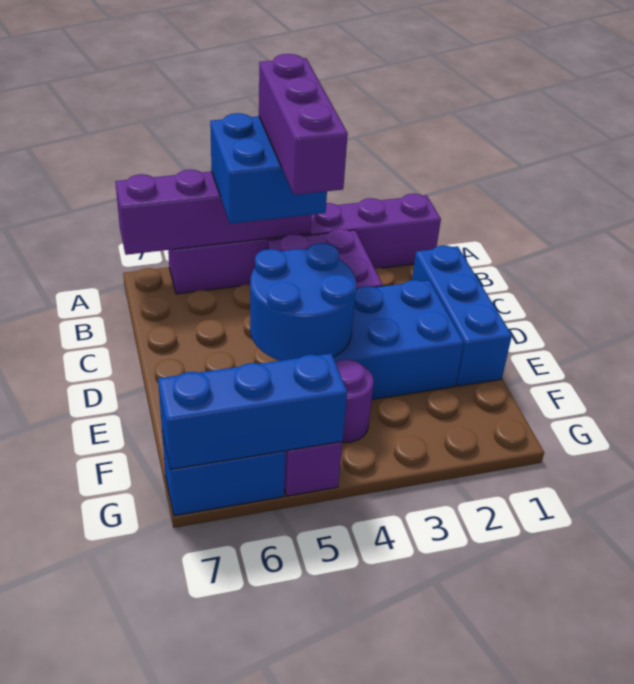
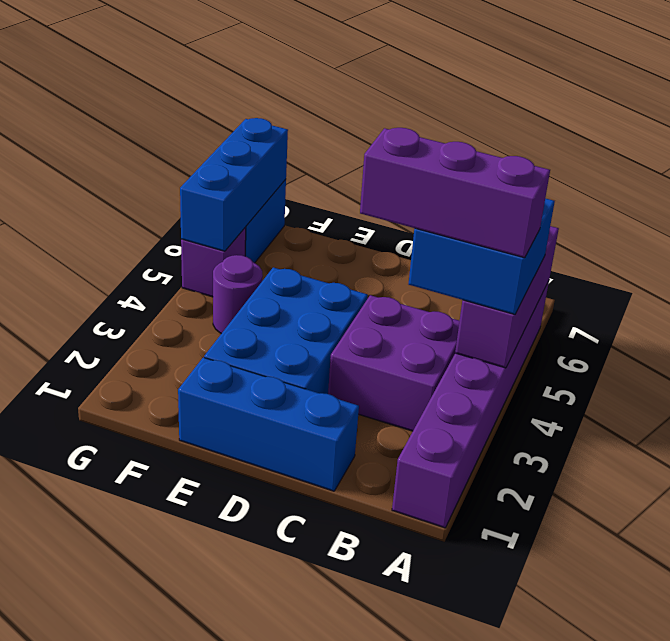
purple brick A4:A7 level 2 -> purple brick A4:A6 level 2
blue round brick D4:E5 level 2 -> none

